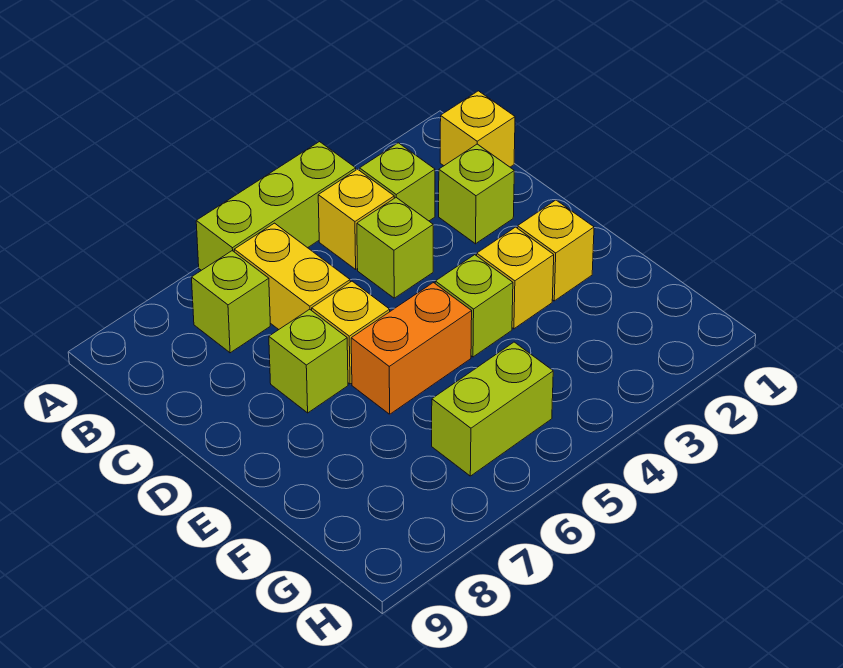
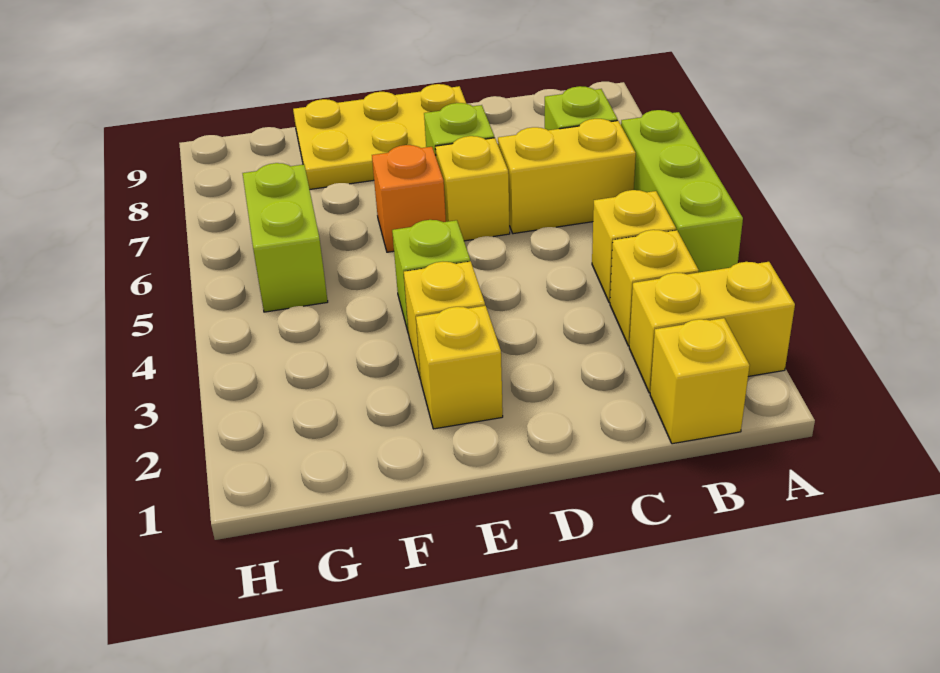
none -> yellow brick A2:B2 level 1
lime brick B3 level 1 -> yellow brick B3 level 1
lime brick C2 level 1 -> none
lime brick C4 level 1 -> none
none -> yellow plate D8:F9 level 1
orange brick E5:E6 level 1 -> orange brick E6 level 1

